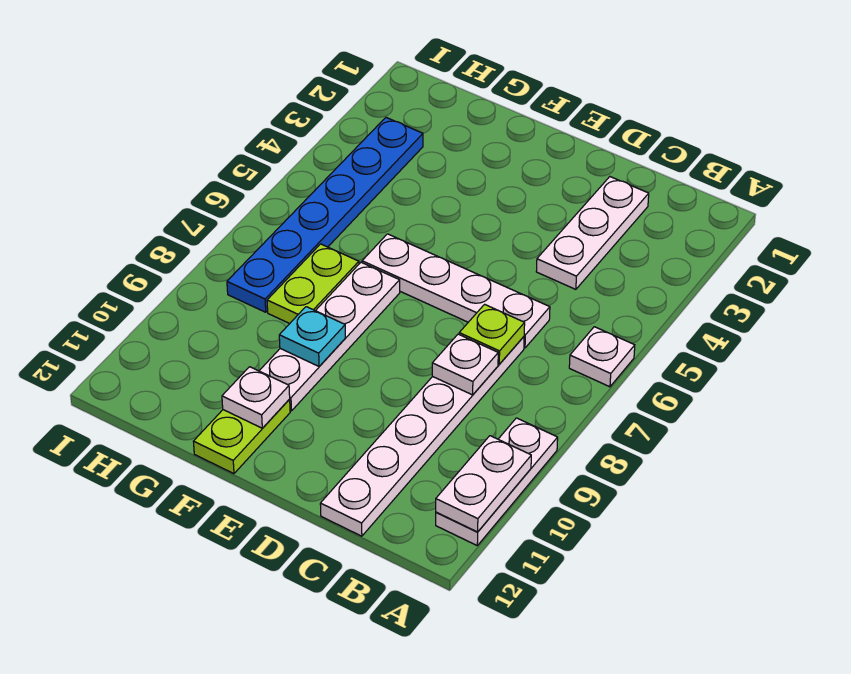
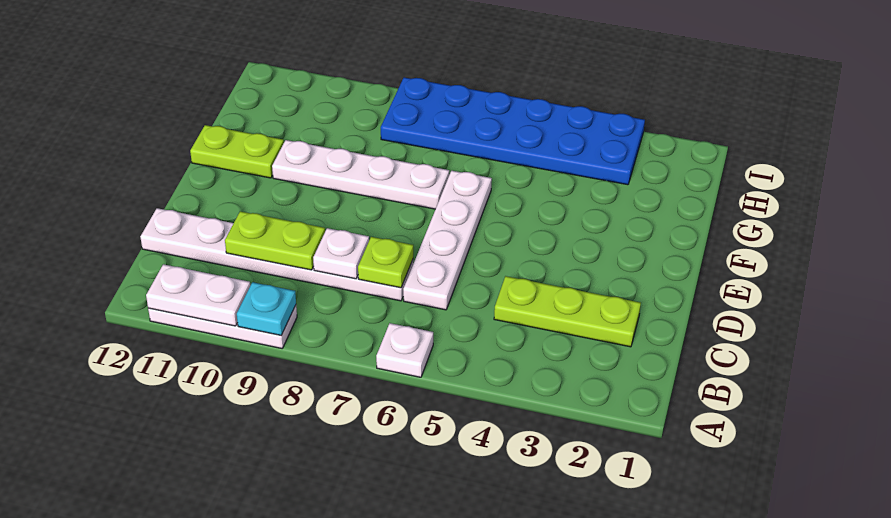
white plate C2:C4 level 1 -> lime plate C2:C4 level 1
cyan plate F9 level 2 -> cyan plate A9 level 2
white plate F11 level 2 -> none
lime plate G7:G8 level 1 -> lime plate C9:C10 level 2
blue plate H3:H8 level 1 -> blue plate H3:I8 level 1

